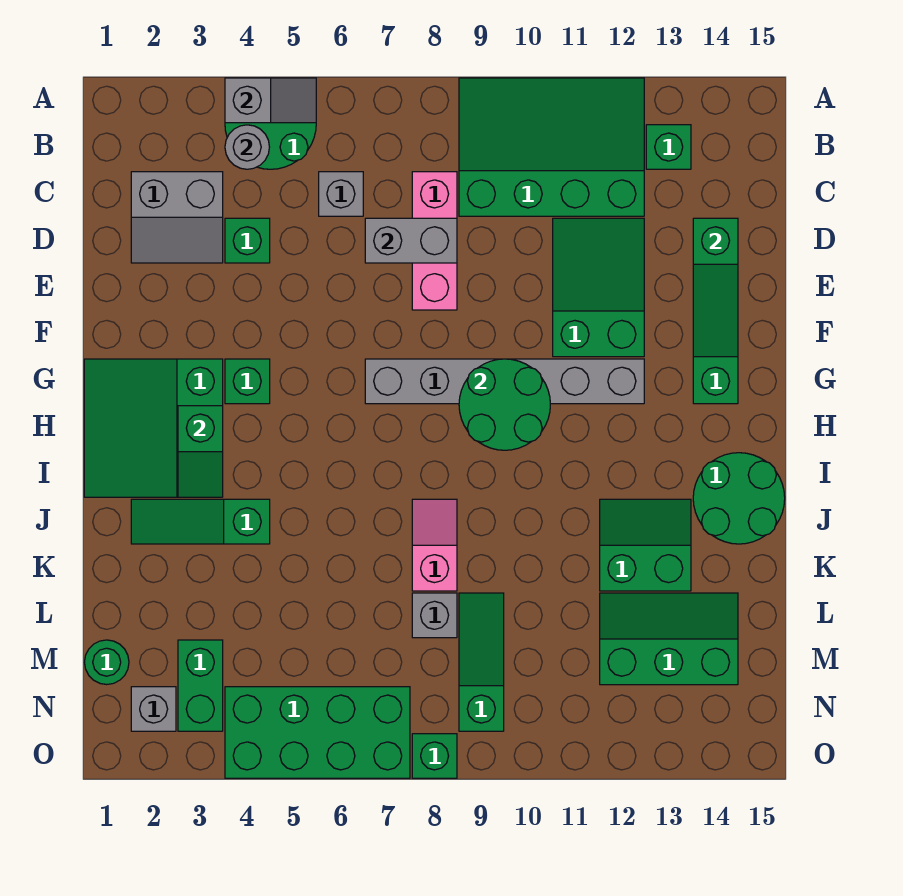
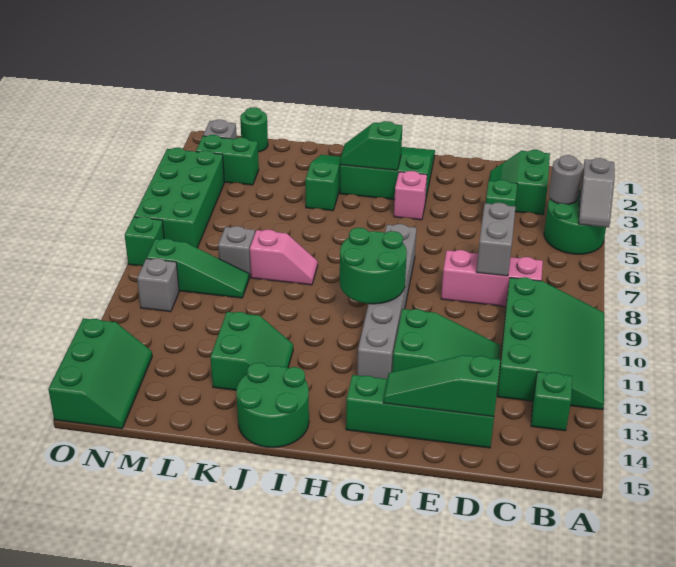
grey slope C2:D3 level 1 top C -> green slope C2:D3 level 1 top C
grey brick C6 level 1 -> grey brick N10 level 1
green brick G4 level 1 -> pink brick G4 level 1
green slope L12:M14 level 1 top M -> green slope N13:O15 level 1 top O

